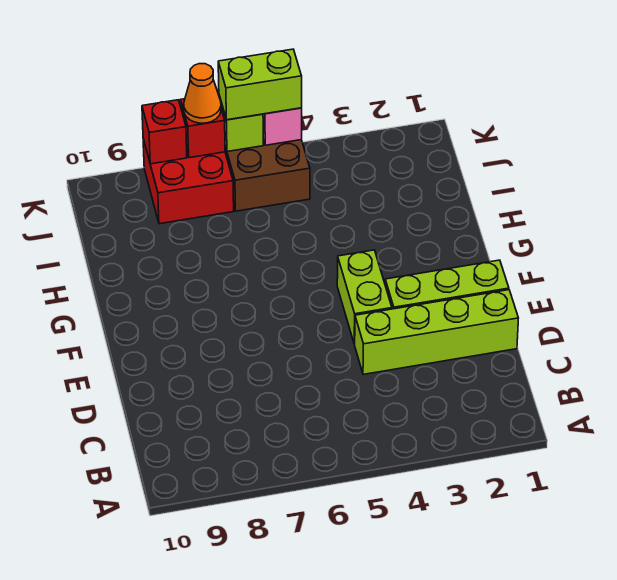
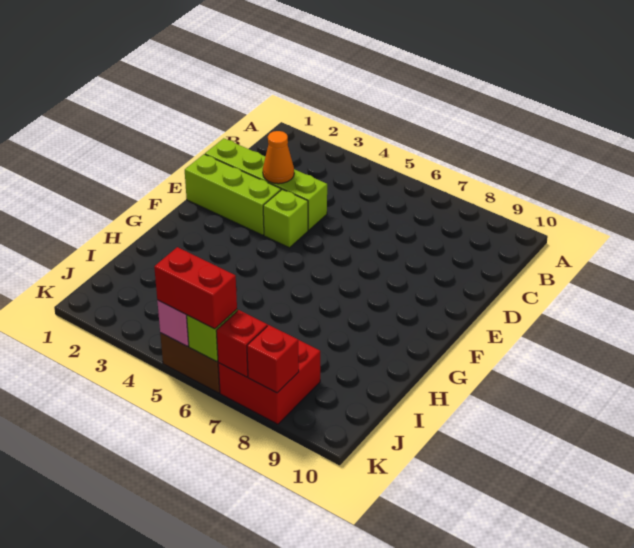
lime brick E4:F4 level 1 -> lime brick E4 level 1
lime brick K5:K6 level 3 -> red brick K5:K6 level 3
orange cone K7 level 3 -> orange cone D3 level 2

